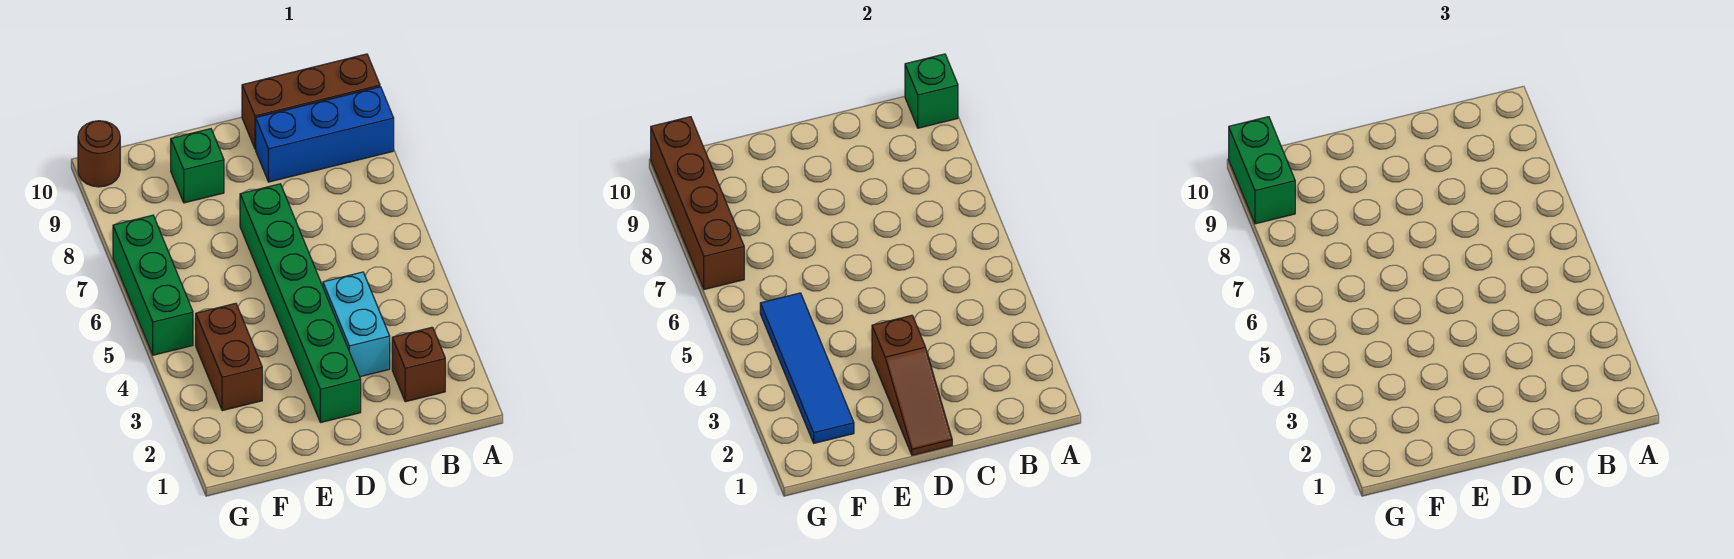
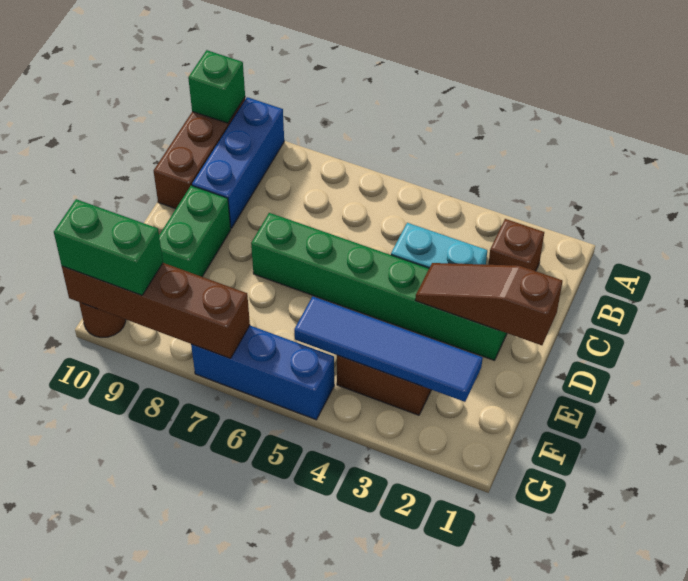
brown slope D1:D3 level 2 top 3 -> brown slope D1:D3 level 2 top 1
green brick E9 level 1 -> green brick D9:E9 level 1
green brick G5:G7 level 1 -> blue brick G5:G7 level 1

